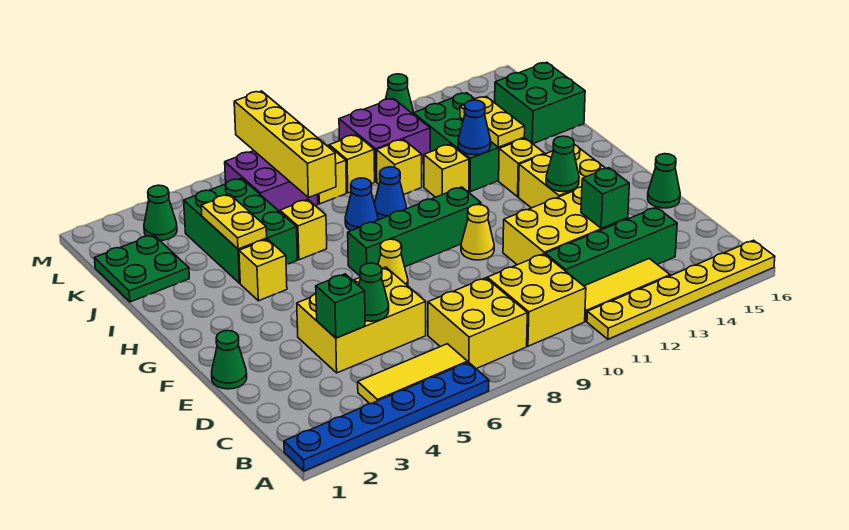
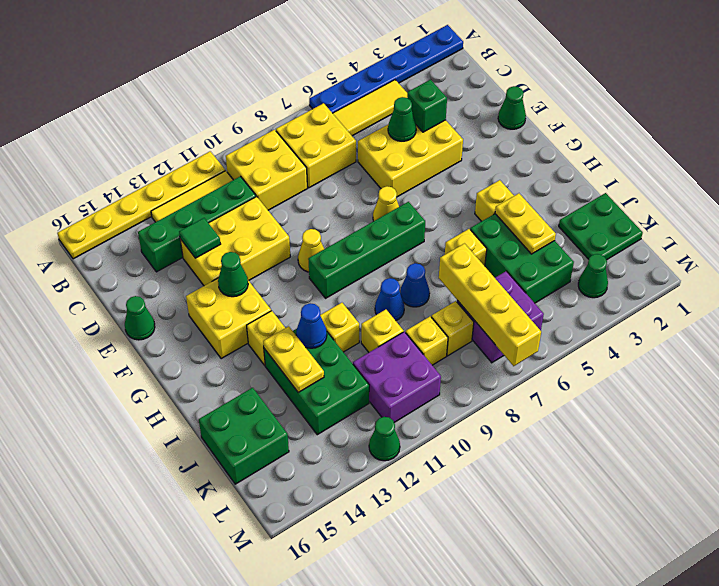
green brick D13 level 2 -> green tile D13 level 2

